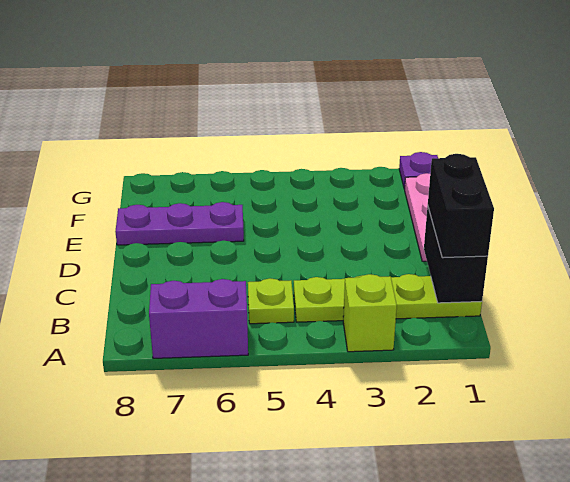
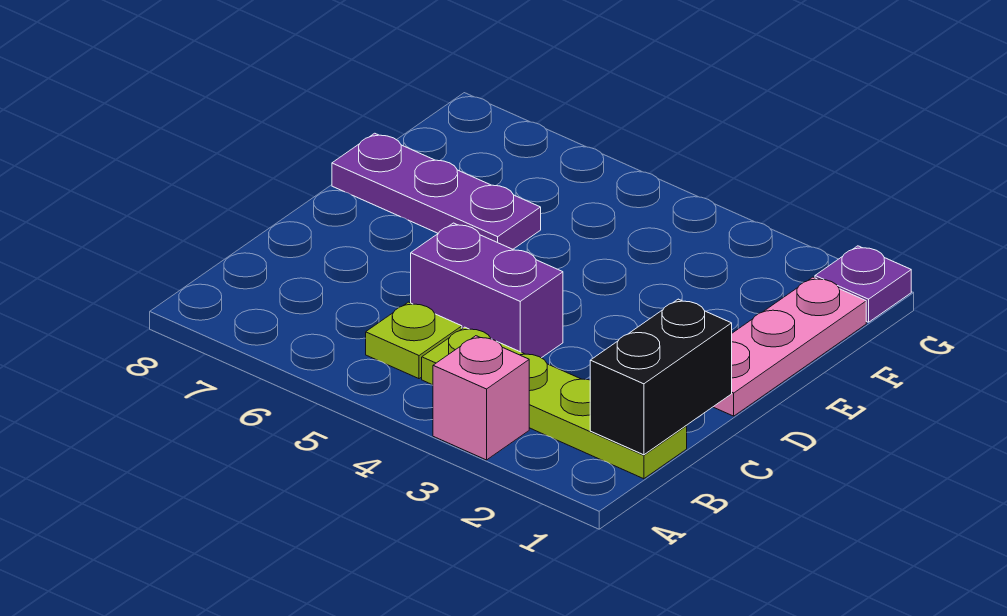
lime brick A3 level 1 -> pink brick A3 level 1
purple brick A6:A7 level 1 -> purple brick C4:C5 level 1
black brick B1:C1 level 3 -> none

